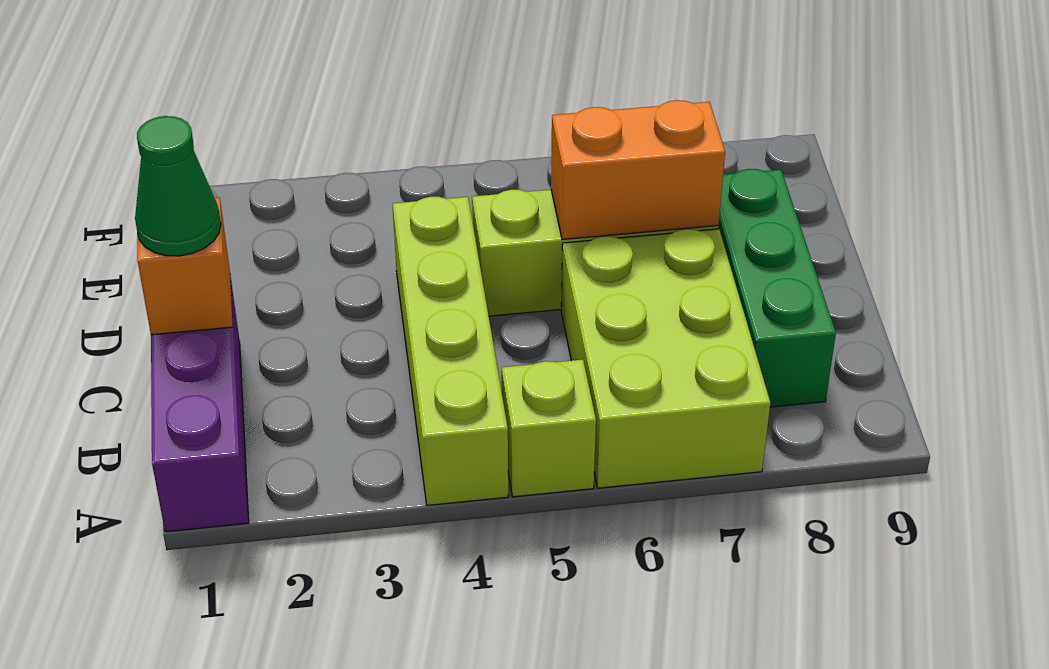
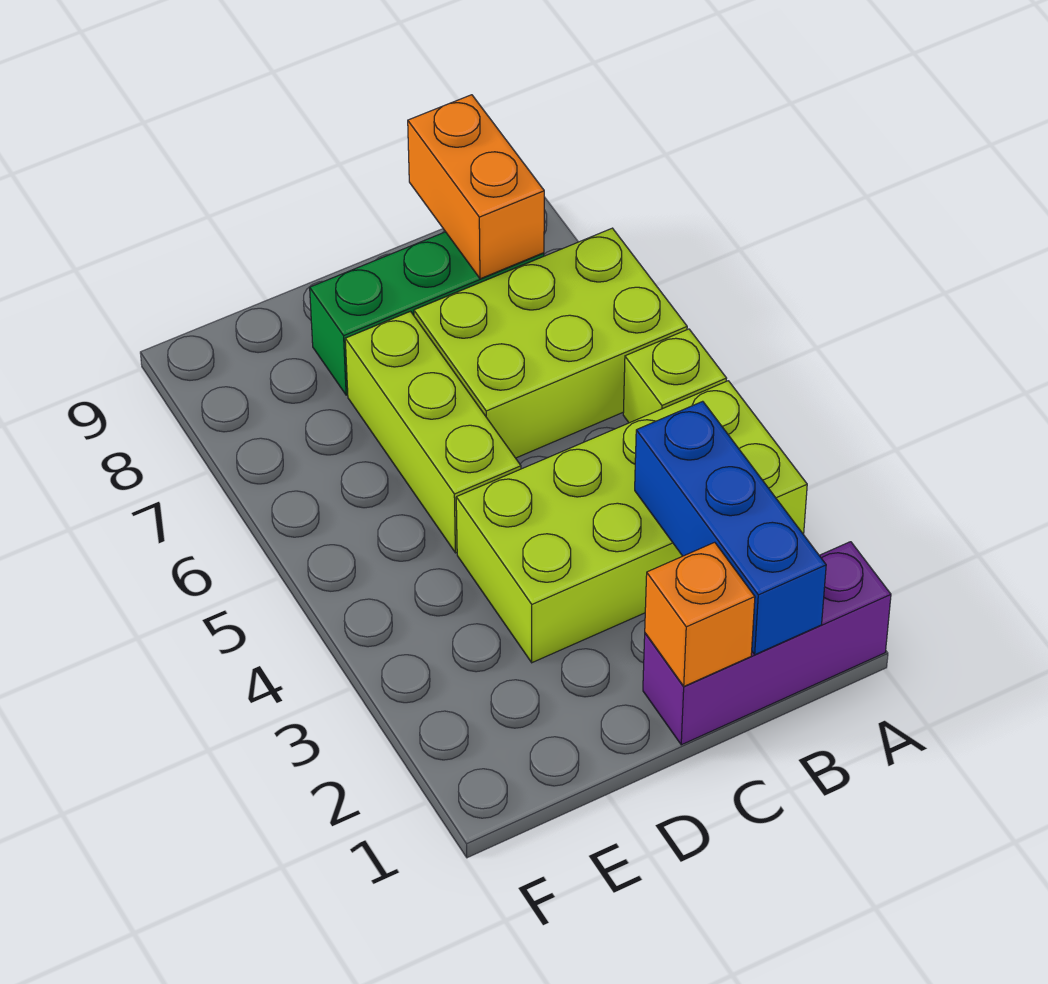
lime brick A4:D4 level 1 -> lime brick A3:D4 level 1
none -> blue brick B1:B3 level 2
green cone C1 level 3 -> none
orange brick D6:D7 level 2 -> orange brick B8:B9 level 2

